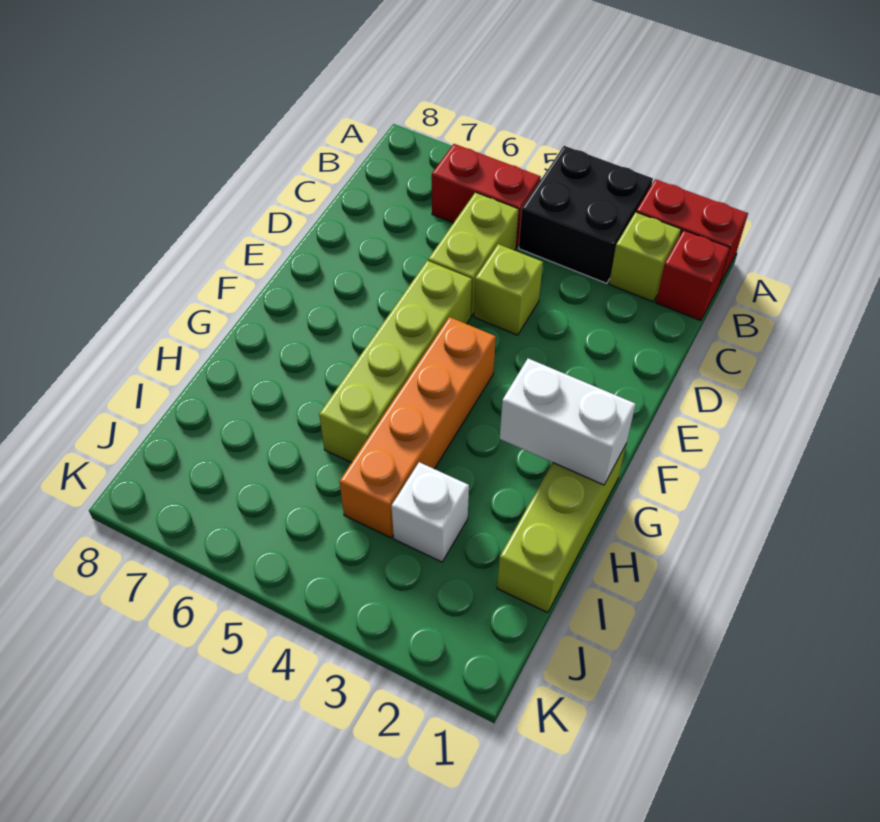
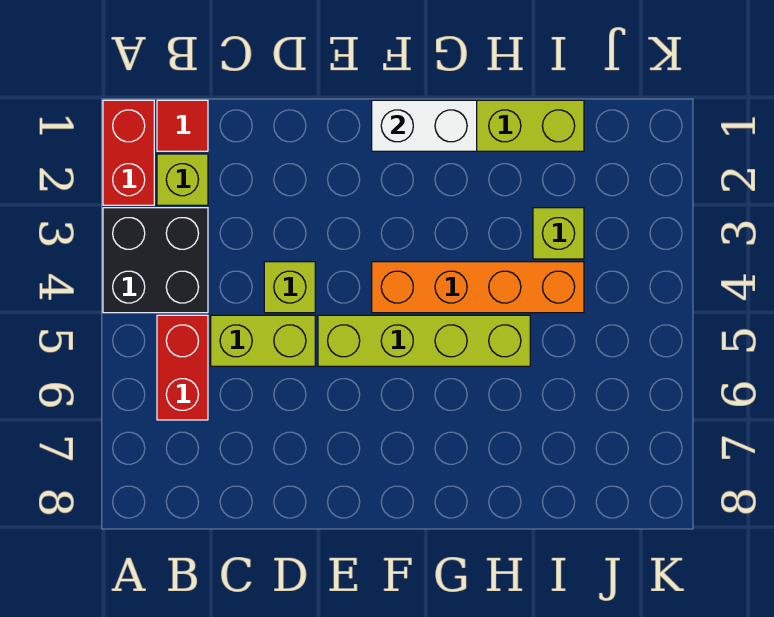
red brick B1 level 1 -> red tile B1 level 1
white brick G1:G2 level 2 -> white brick F1:G1 level 2
white brick I3 level 1 -> lime brick I3 level 1

